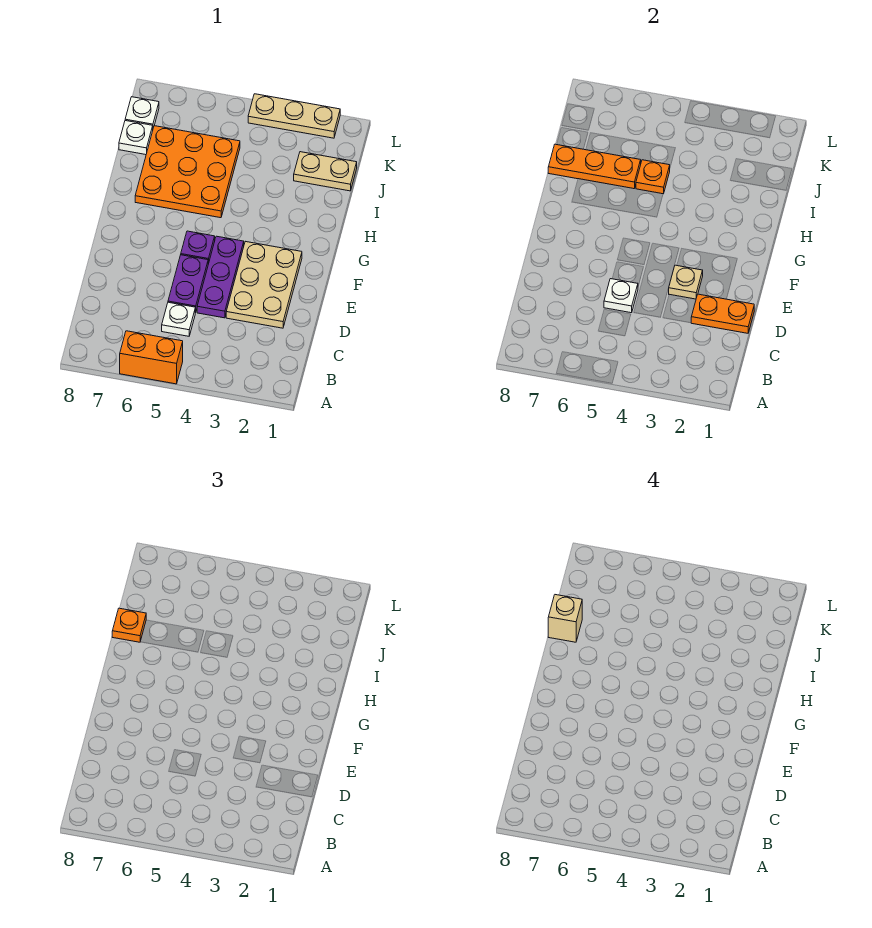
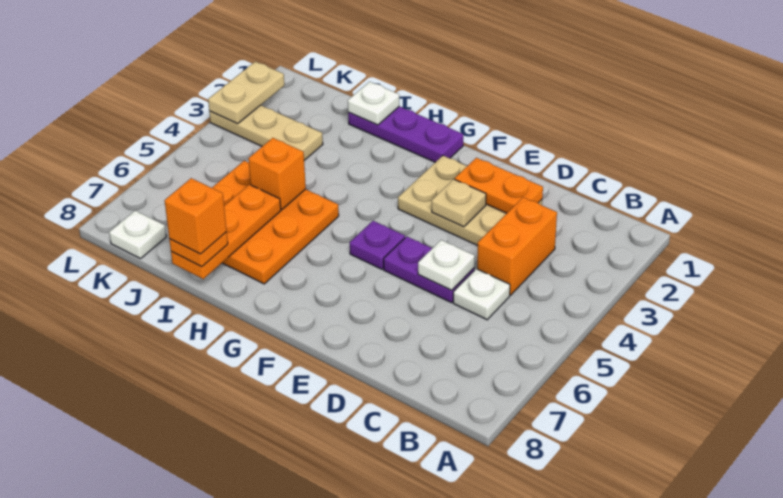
orange brick A5:A6 level 1 -> orange brick C3:C4 level 1
orange plate D1:D2 level 2 -> orange plate D2:E2 level 2
purple plate D4:F4 level 1 -> purple plate G1:I1 level 1
orange plate I5 level 2 -> orange brick I5 level 2
tan brick I8 level 4 -> orange brick I8 level 4
tan plate J1:J2 level 1 -> tan plate L2:L3 level 2
white plate J8 level 1 -> white plate I1 level 2
tan plate L2:L4 level 1 -> tan plate J3:L3 level 1

